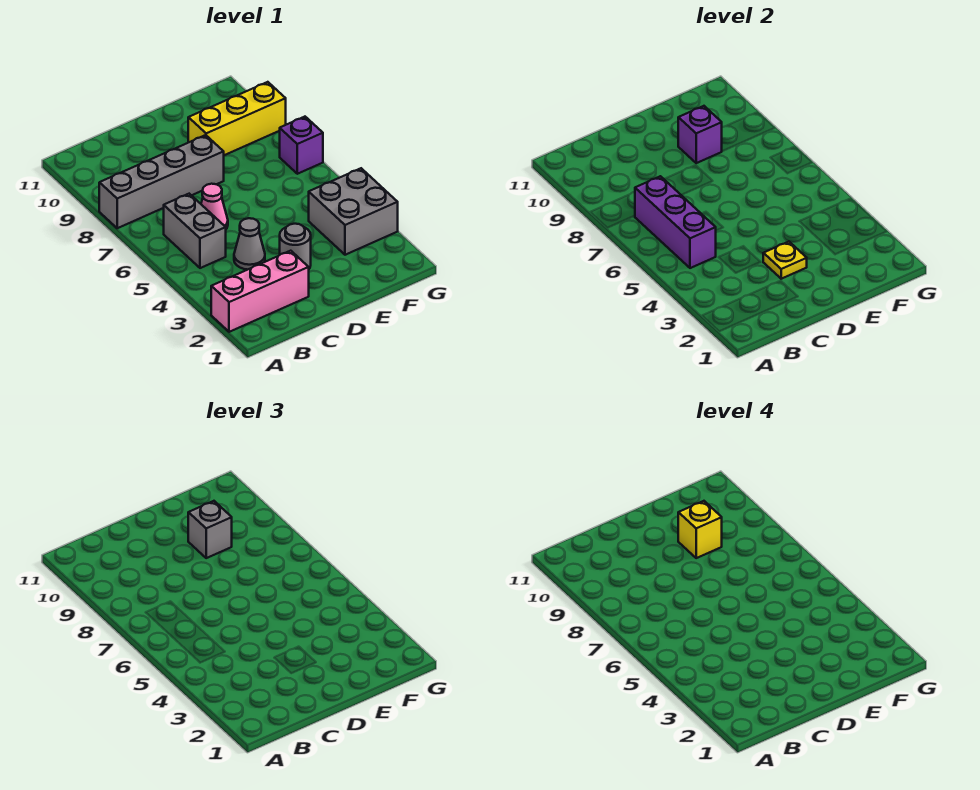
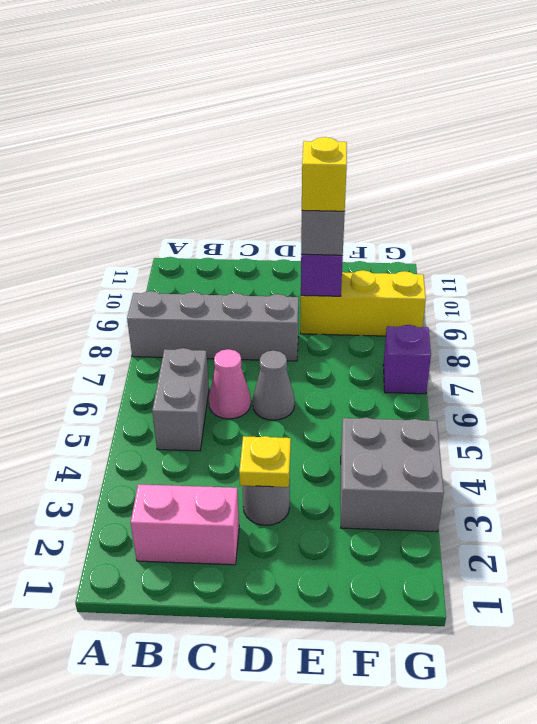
pink brick A2:C2 level 1 -> pink brick B2:C2 level 1
purple brick B5:B7 level 2 -> none
grey cone C4 level 1 -> grey cone D6 level 1

